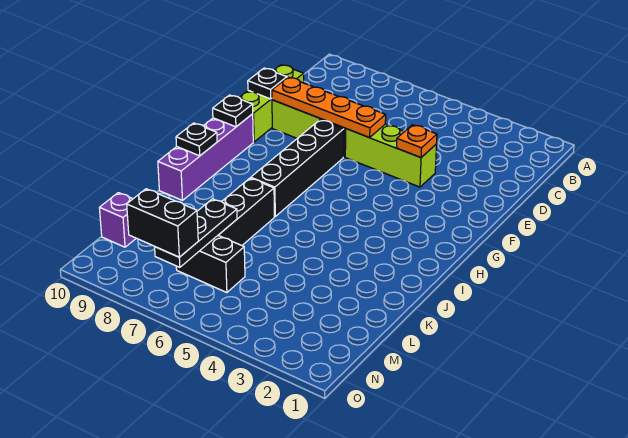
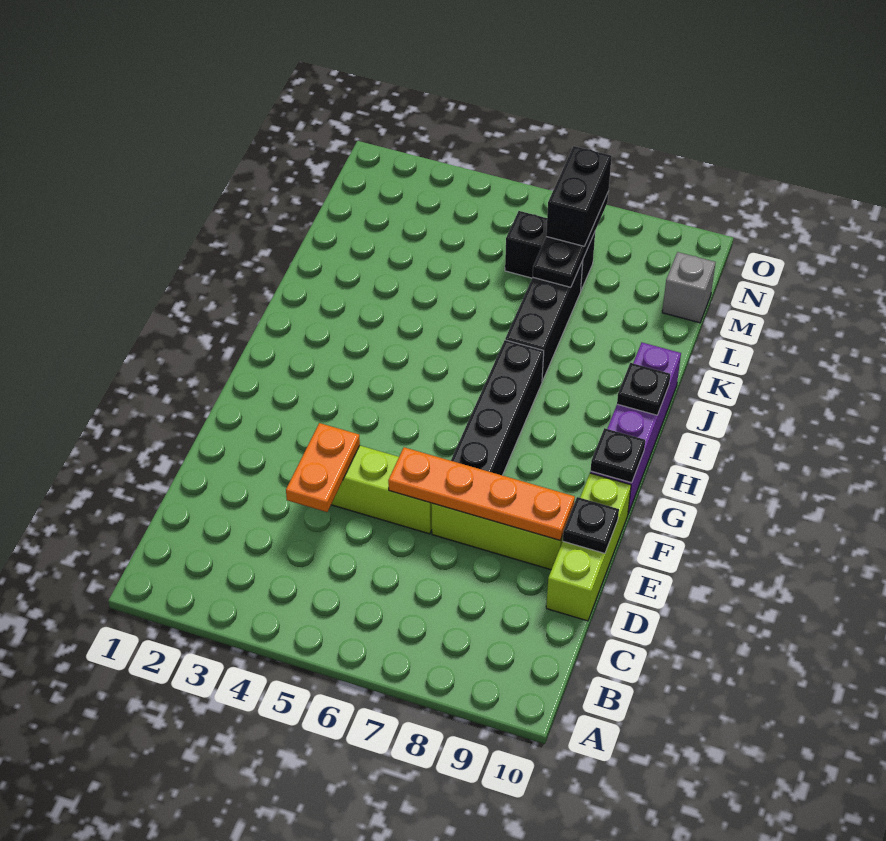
orange plate E4 level 2 -> orange plate D4:E4 level 2
purple brick M10 level 1 -> grey brick M10 level 1
black brick N7:N8 level 3 -> black brick M7:N7 level 3

